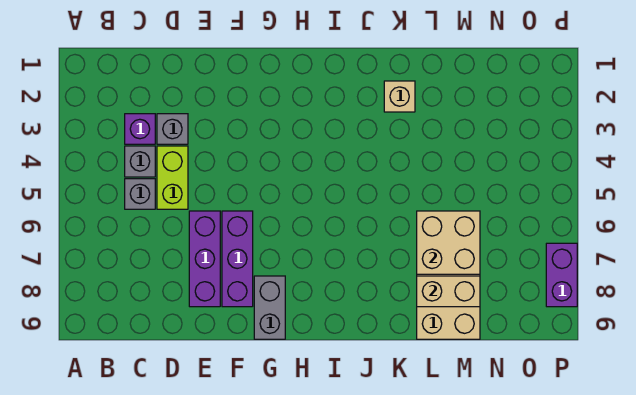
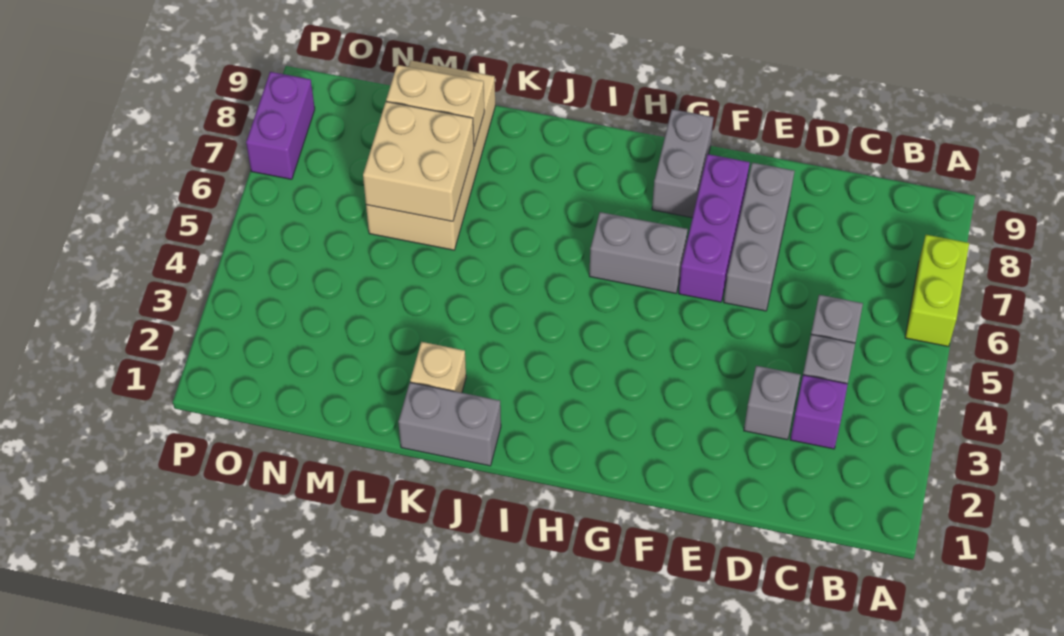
lime brick D4:D5 level 1 -> lime brick A6:A7 level 1
purple brick E6:E8 level 1 -> grey brick E6:E8 level 1
none -> grey brick G6:H6 level 1
none -> grey brick J1:K1 level 1

